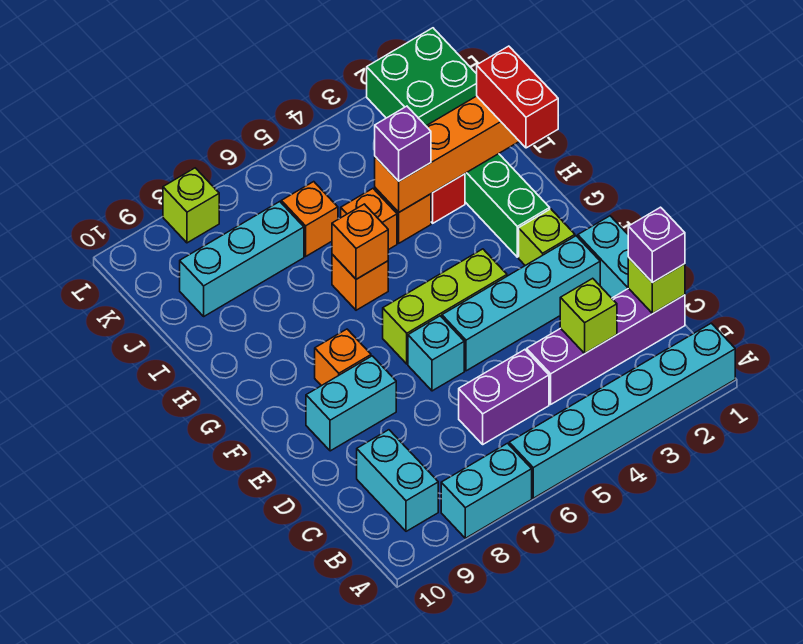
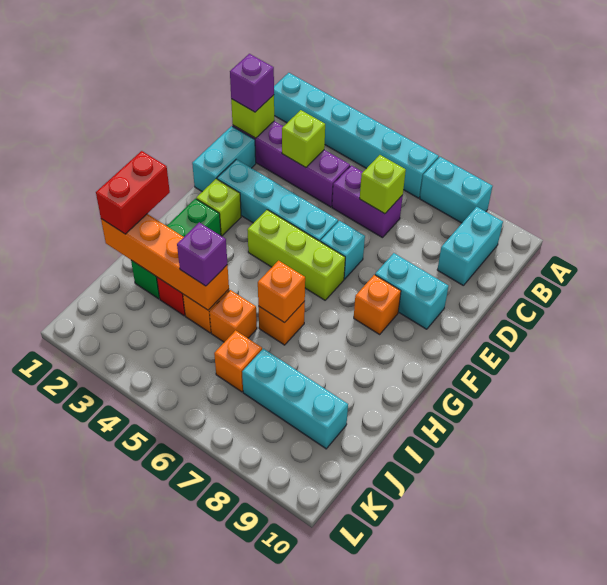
green brick K1:L2 level 1 -> none
lime brick L8 level 1 -> lime brick C6 level 2

